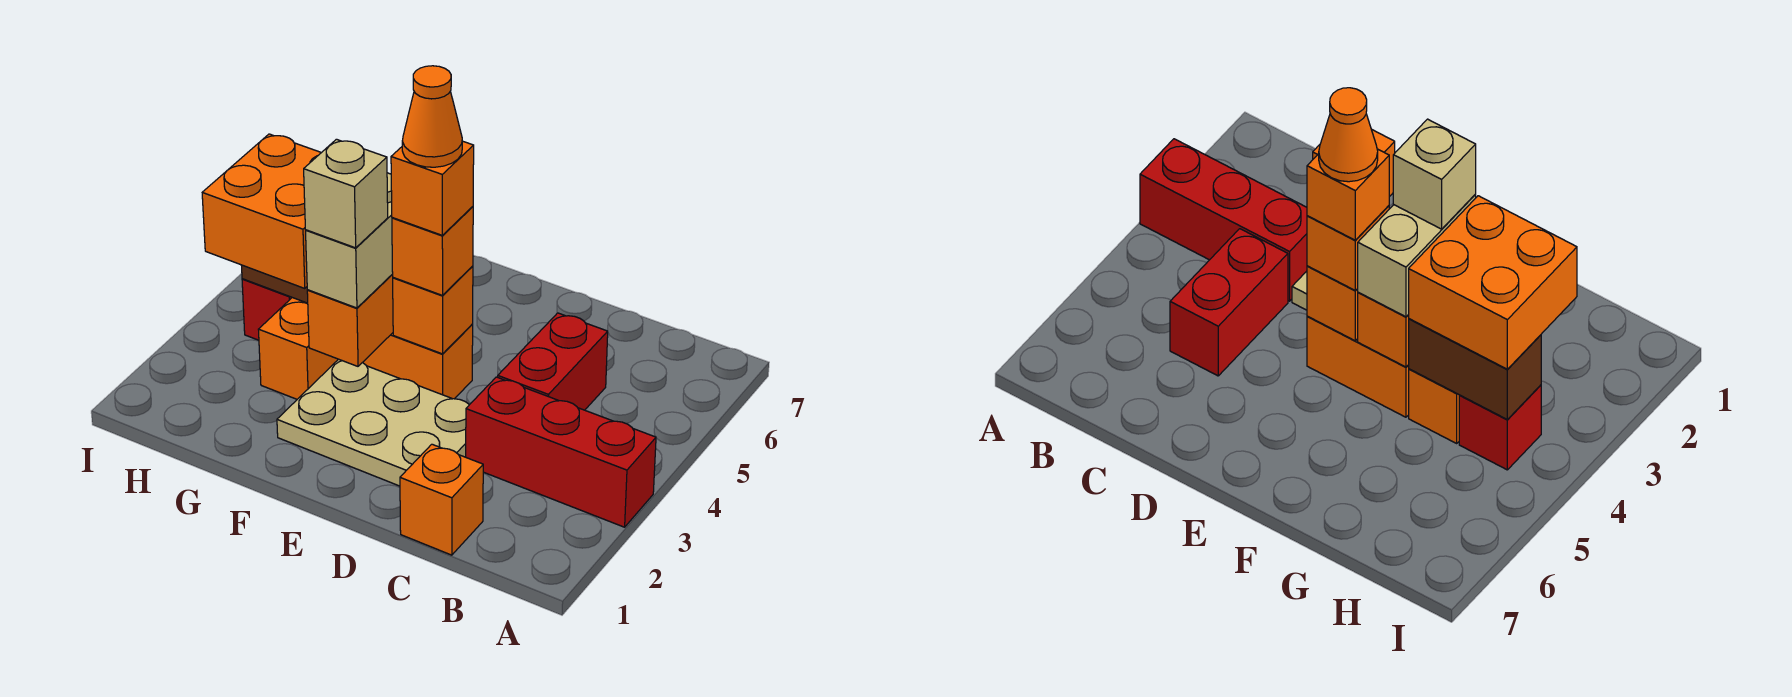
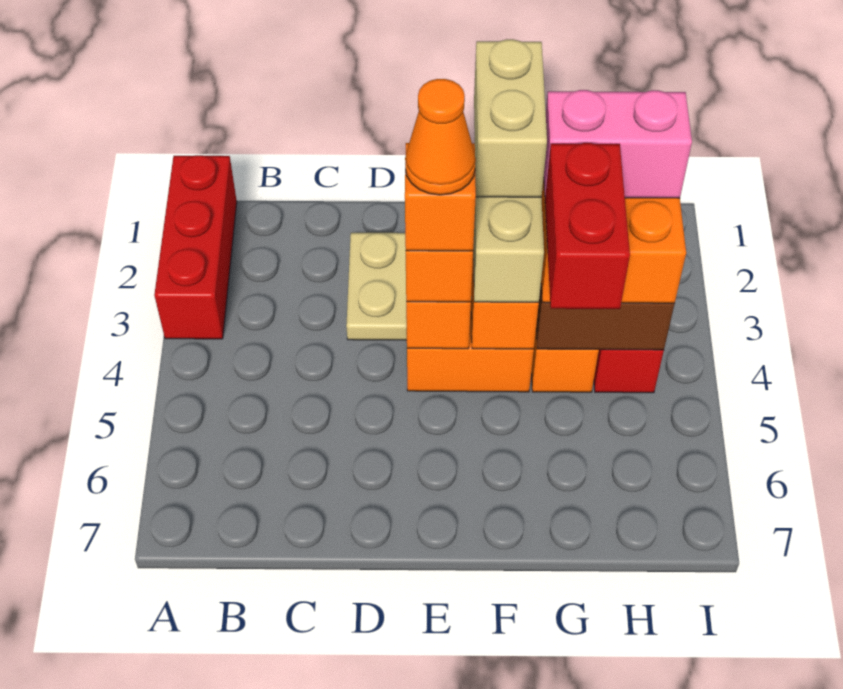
red brick A3:C3 level 1 -> red brick A1:A3 level 1
orange brick C1 level 1 -> none
red brick C4:C5 level 1 -> red brick G4:G5 level 4
tan brick F3 level 4 -> tan brick F2:F3 level 4
none -> pink brick G3:H3 level 4

